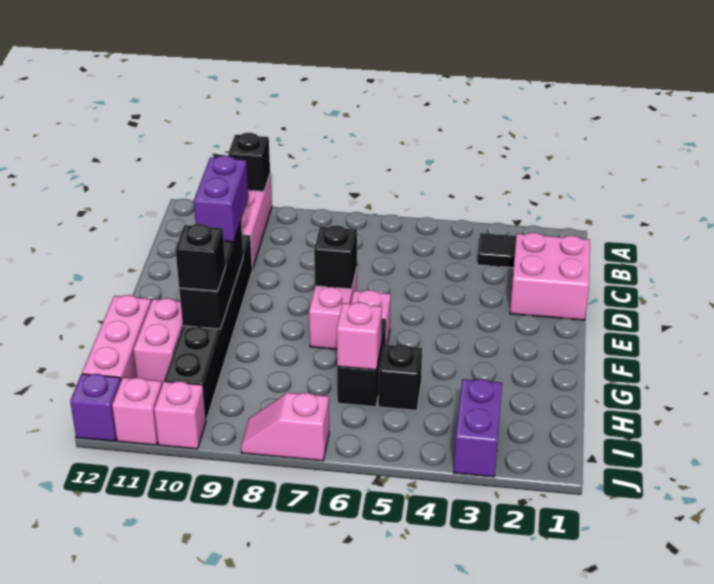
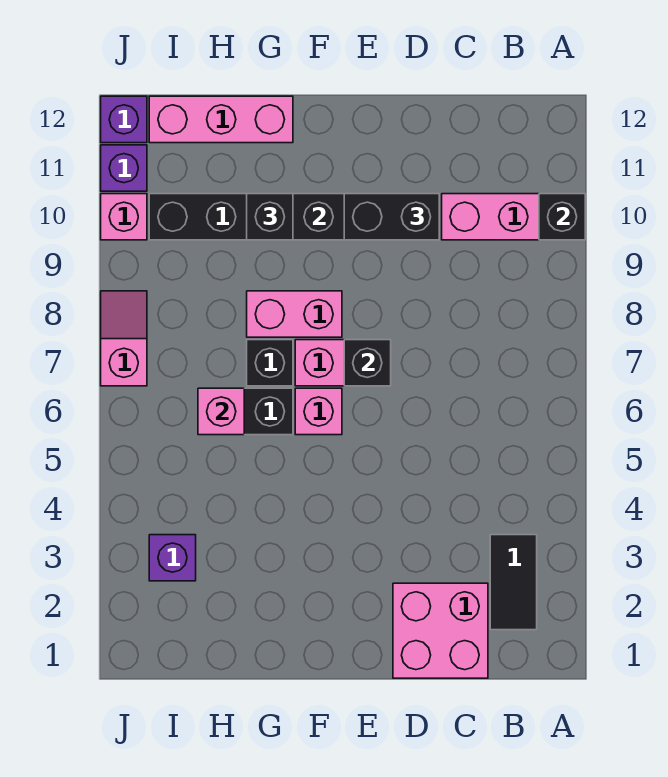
purple brick D10:E10 level 3 -> black brick D10:E10 level 3
pink brick G11:H11 level 1 -> pink brick F8:G8 level 1
black brick H5 level 1 -> black brick G7 level 1
purple brick I3:J3 level 1 -> purple brick I3 level 1
pink brick J11 level 1 -> purple brick J11 level 1

